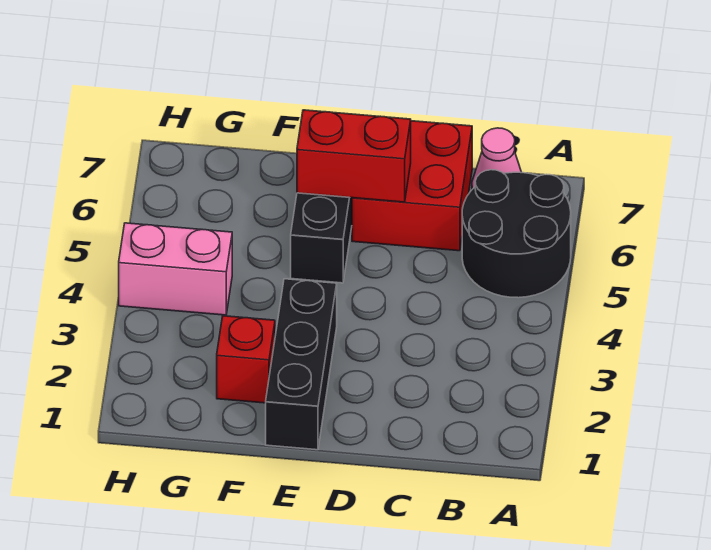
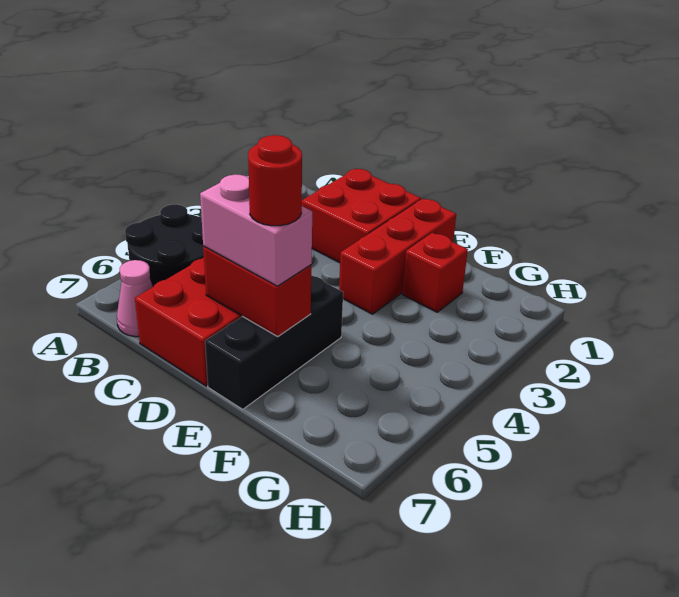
none -> red brick C1:D2 level 1
black brick E1:E3 level 1 -> red brick E1:E3 level 1
none -> red round brick E6 level 4
pink brick G4:H4 level 1 -> pink brick D6:E6 level 3

